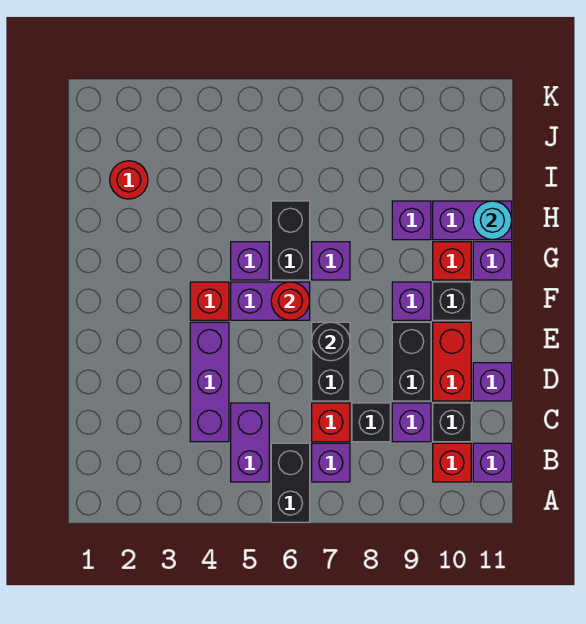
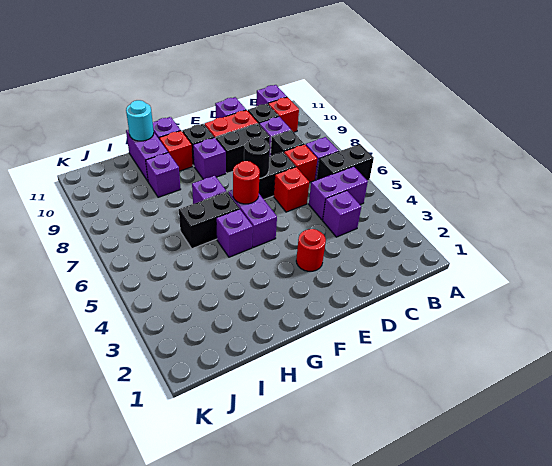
purple brick C4:E4 level 1 -> purple brick C4 level 1
red brick F4 level 1 -> red brick D6 level 1
red round brick I2 level 1 -> red round brick E3 level 1

